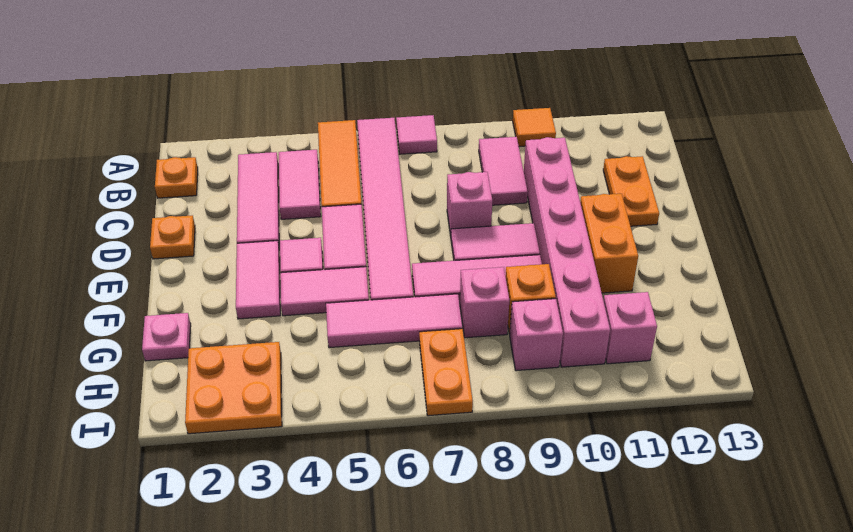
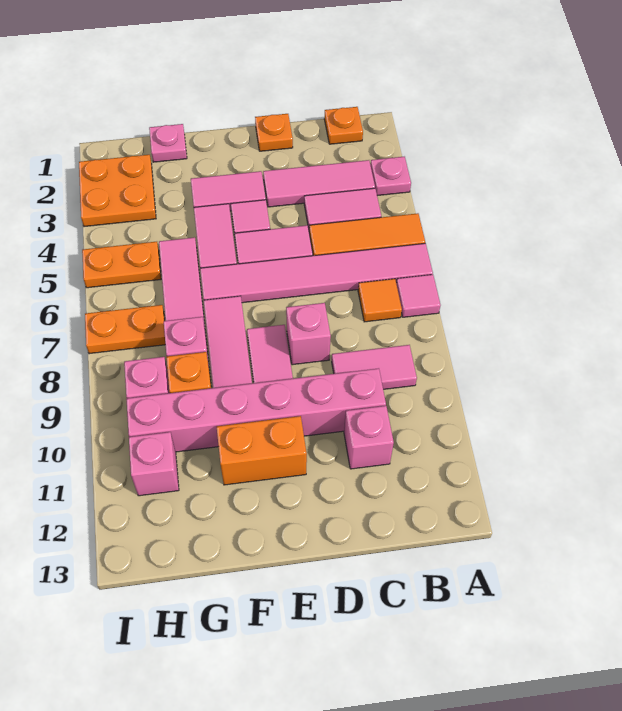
none -> pink plate A3 level 1
orange tile A10 level 1 -> orange tile B7 level 1
none -> pink brick C11 level 1
orange plate C12:D12 level 1 -> orange plate H5:I5 level 1

